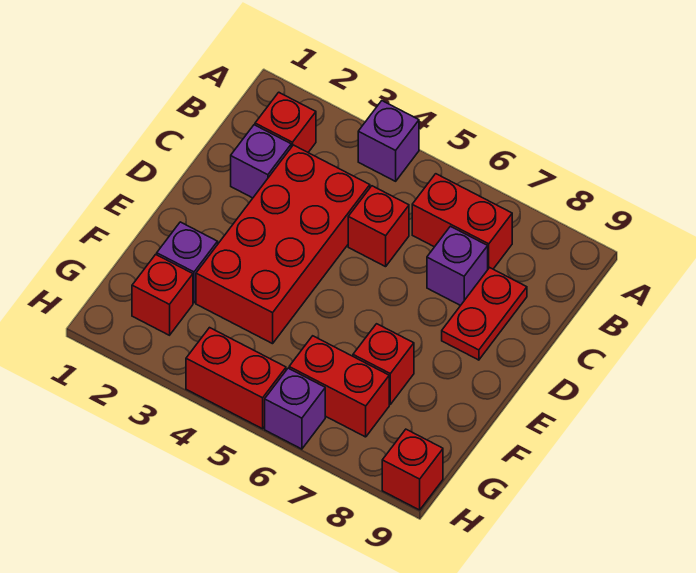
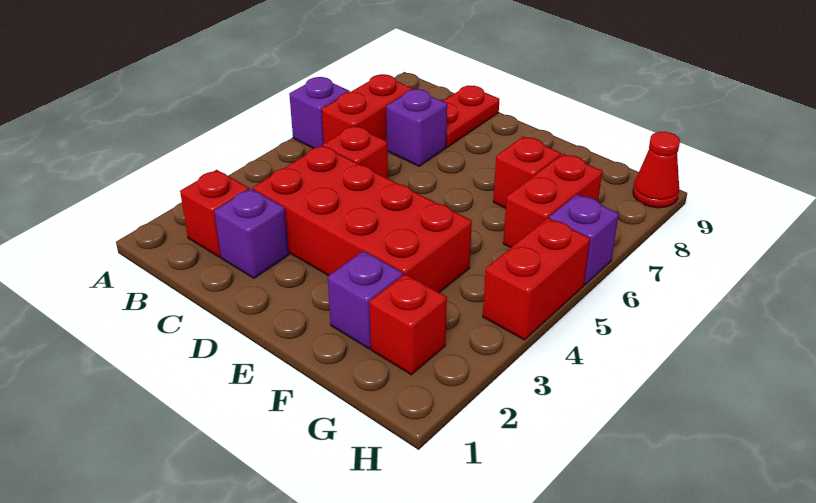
purple brick A4 level 1 -> purple brick A6 level 1
red plate C8:D8 level 1 -> red plate C8:C9 level 1
red brick H9 level 1 -> red cone H9 level 1

